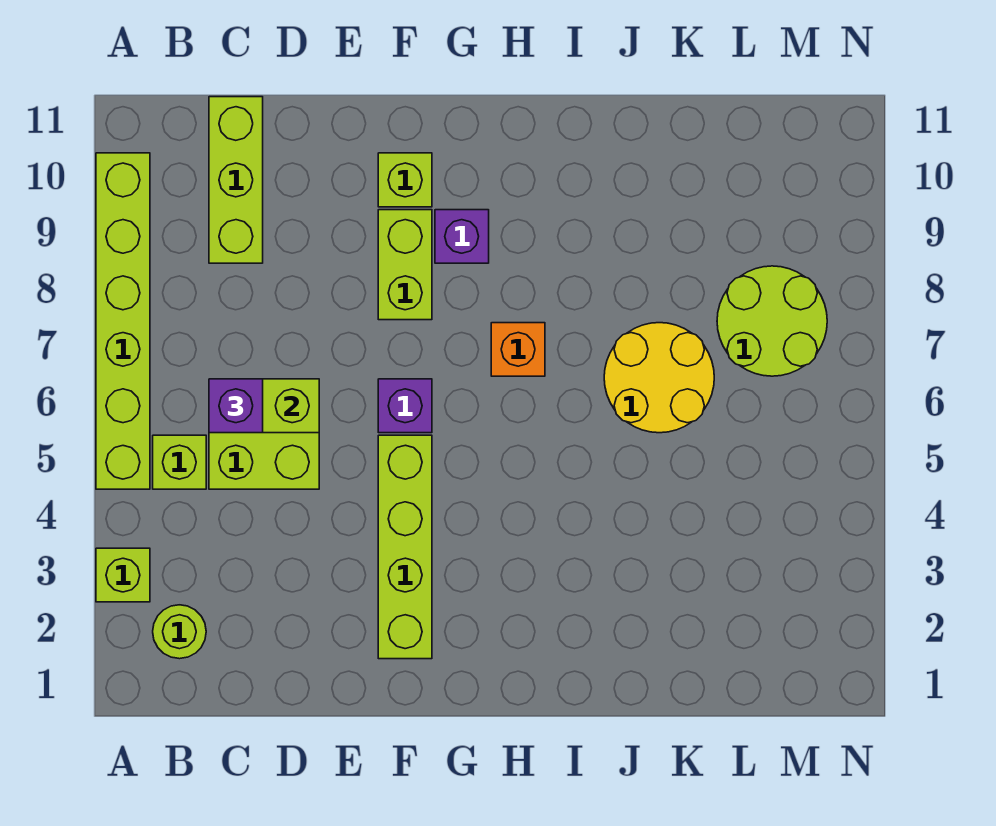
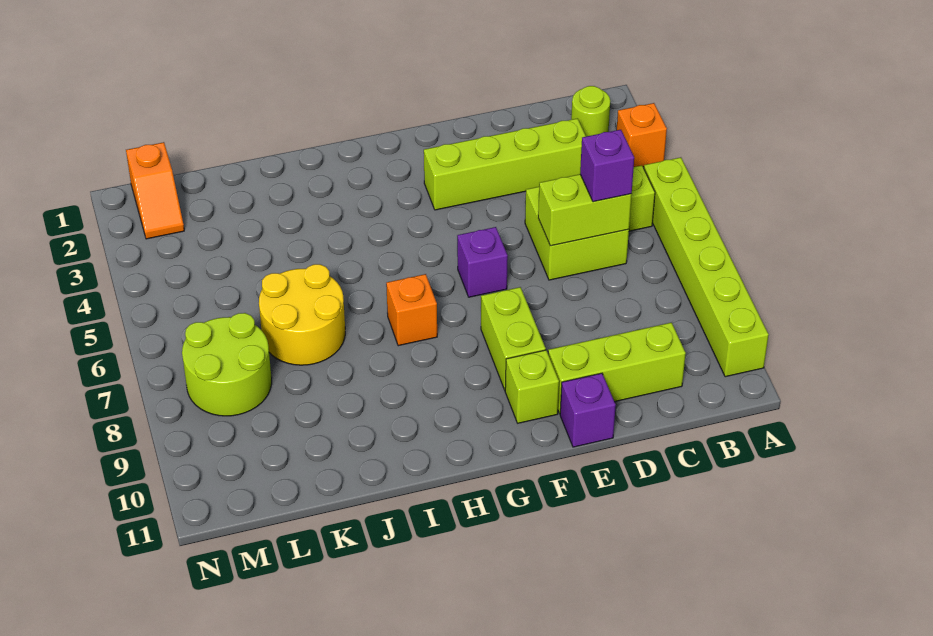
lime brick A3 level 1 -> orange brick A3 level 1
lime brick C9:C11 level 1 -> lime brick C10:E10 level 1
lime brick F2:F5 level 1 -> lime brick C3:F3 level 1
purple brick G9 level 1 -> purple brick E11 level 1
none -> orange slope M1:M2 level 1 top 1

